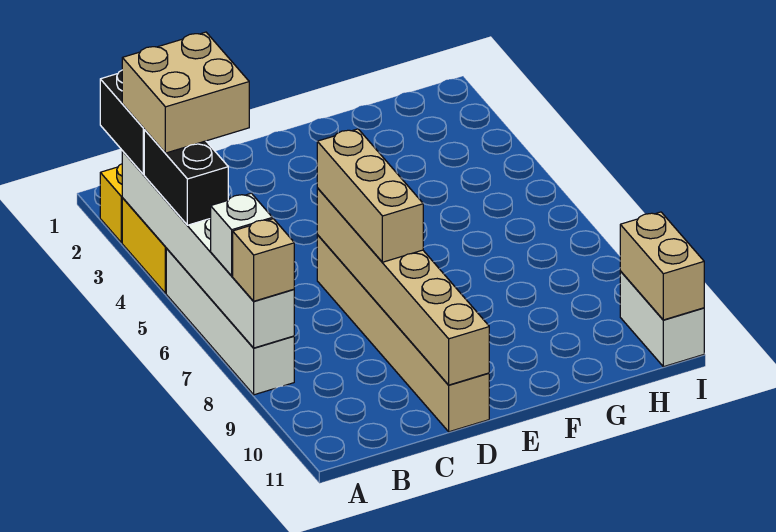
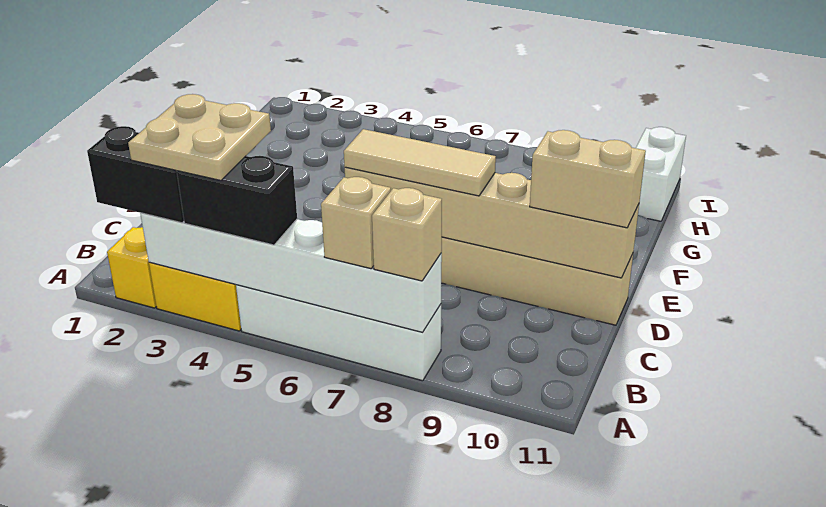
tan brick A3:B4 level 4 -> tan plate A3:B4 level 4
white brick A7 level 3 -> tan brick A7 level 3
tan brick D6:D8 level 3 -> tan tile D6:D8 level 3
white brick I10:I11 level 1 -> white brick H11:I11 level 1
tan brick I10:I11 level 2 -> tan brick D10:D11 level 3

